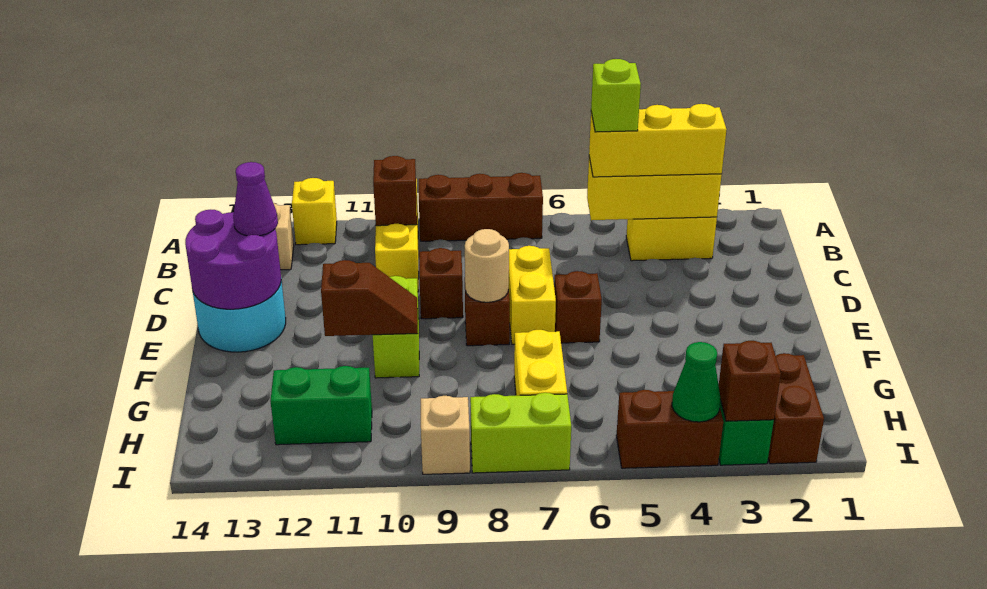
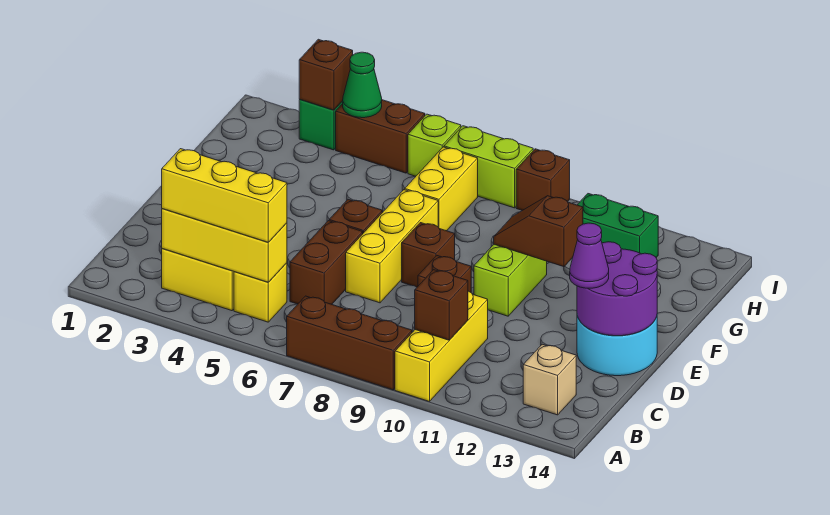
yellow brick A12 level 1 -> yellow brick B5 level 1
lime brick B5 level 4 -> lime brick I6 level 1
yellow brick D7:E7 level 1 -> yellow brick D7:F7 level 1
tan round brick E8 level 2 -> none
brown brick H2:I2 level 1 -> brown brick C6:D6 level 1
tan brick I9 level 1 -> brown brick I9 level 1

